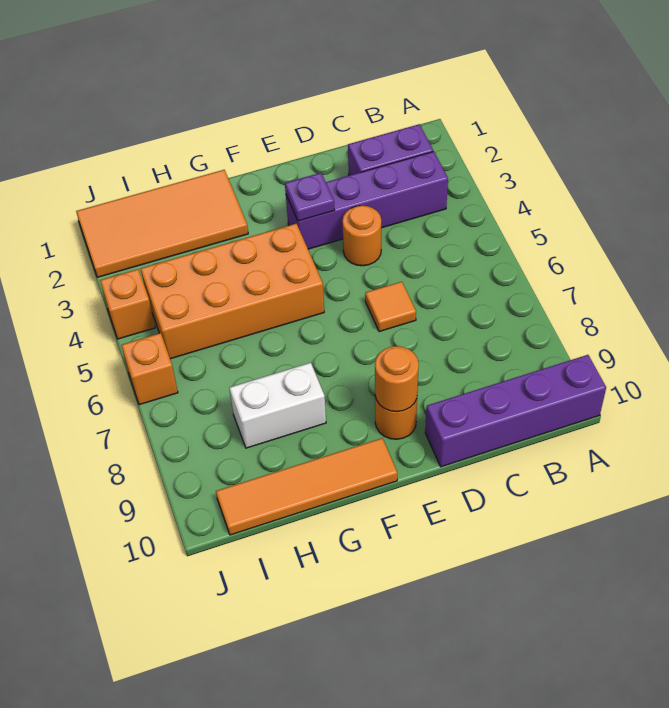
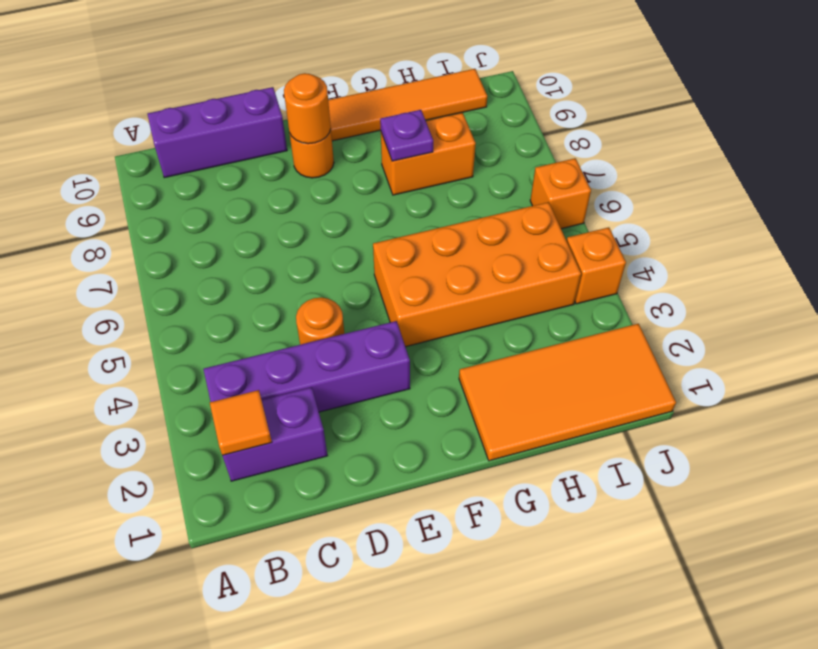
purple brick A10:D10 level 1 -> purple brick B10:D10 level 1
orange tile D6 level 1 -> orange tile B2 level 2
purple plate E3 level 2 -> purple plate G8 level 2
white brick G8:H8 level 1 -> orange brick G8:H8 level 1

